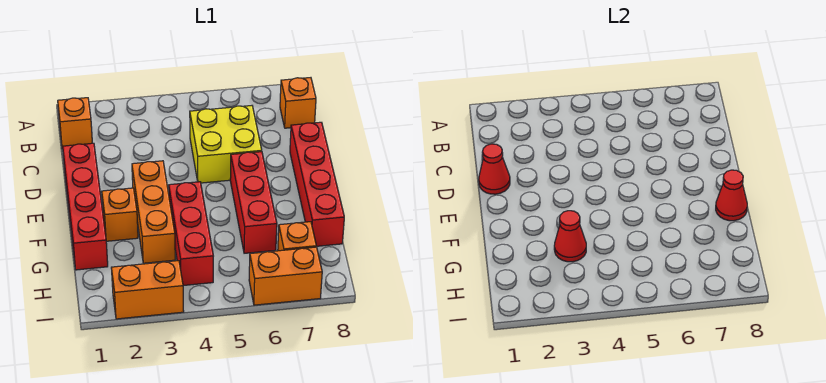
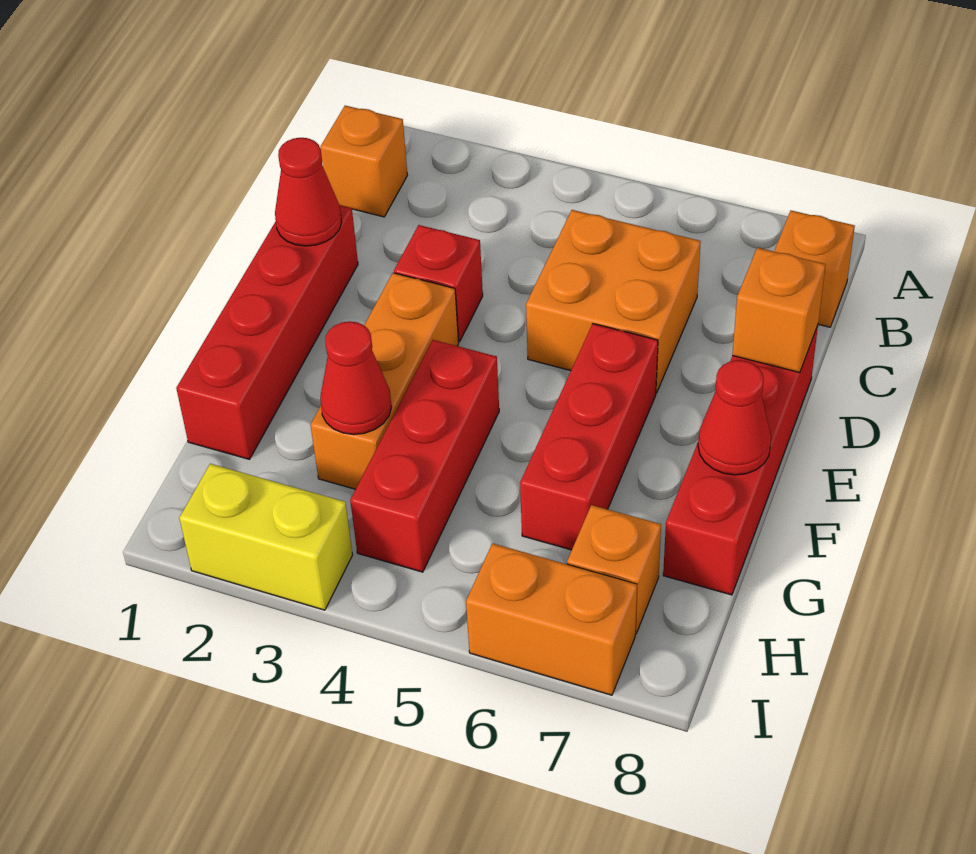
yellow brick C5:D6 level 1 -> orange brick C5:D6 level 1
none -> red brick D3 level 1
orange brick F2 level 1 -> orange brick D8 level 2
orange brick I2:I3 level 1 -> yellow brick I2:I3 level 1

